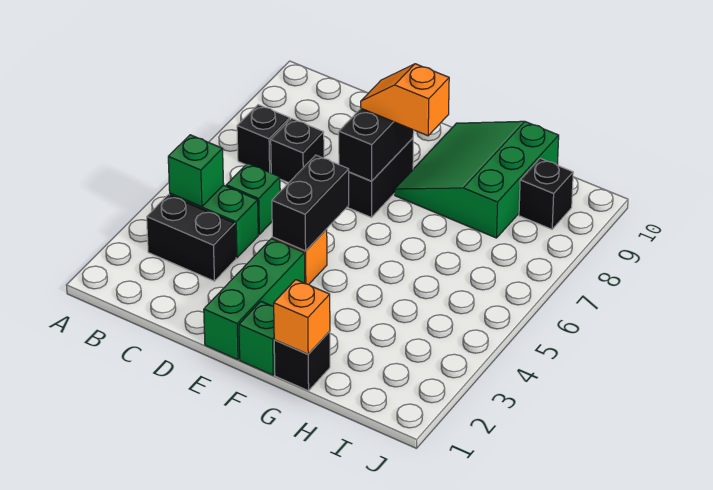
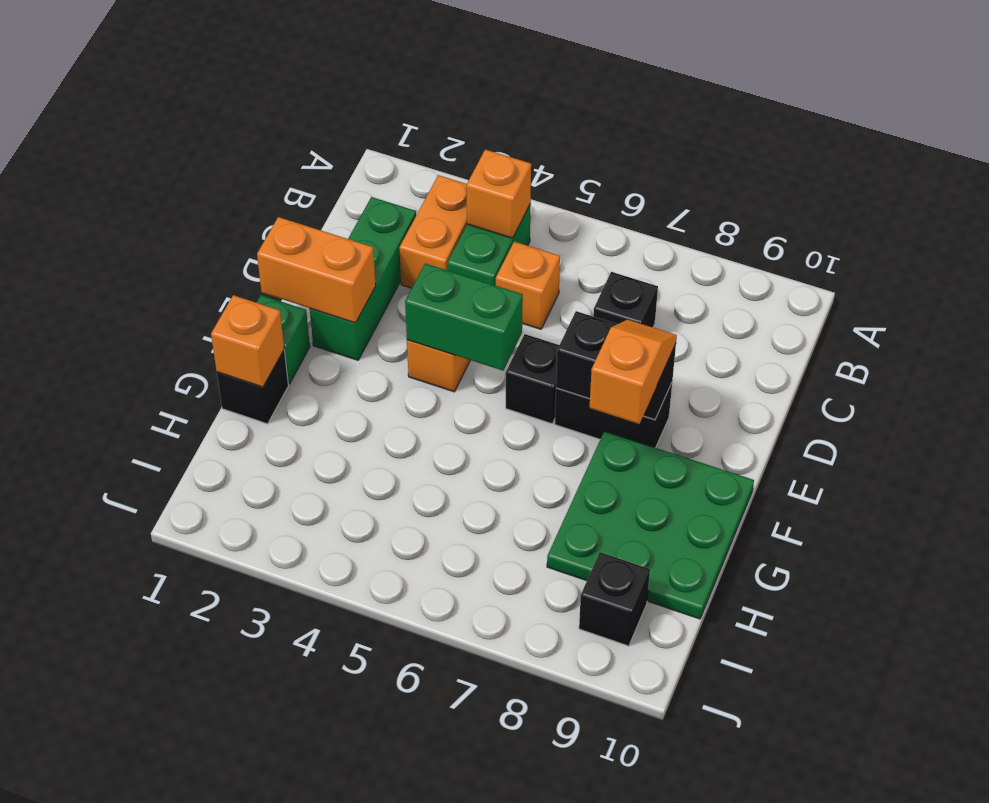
black brick B3:C3 level 1 -> orange brick B3:C3 level 1
green brick B4 level 2 -> orange brick B4 level 2
black brick B7 level 1 -> black brick E6 level 1
green brick C5 level 1 -> orange brick C5 level 1
green brick E1:E3 level 1 -> green brick C2:E2 level 1
none -> orange brick E1:E2 level 2
black brick E4:E5 level 2 -> green brick E4:E5 level 2
green slope F8:H10 level 1 top H -> green plate F8:H10 level 1

